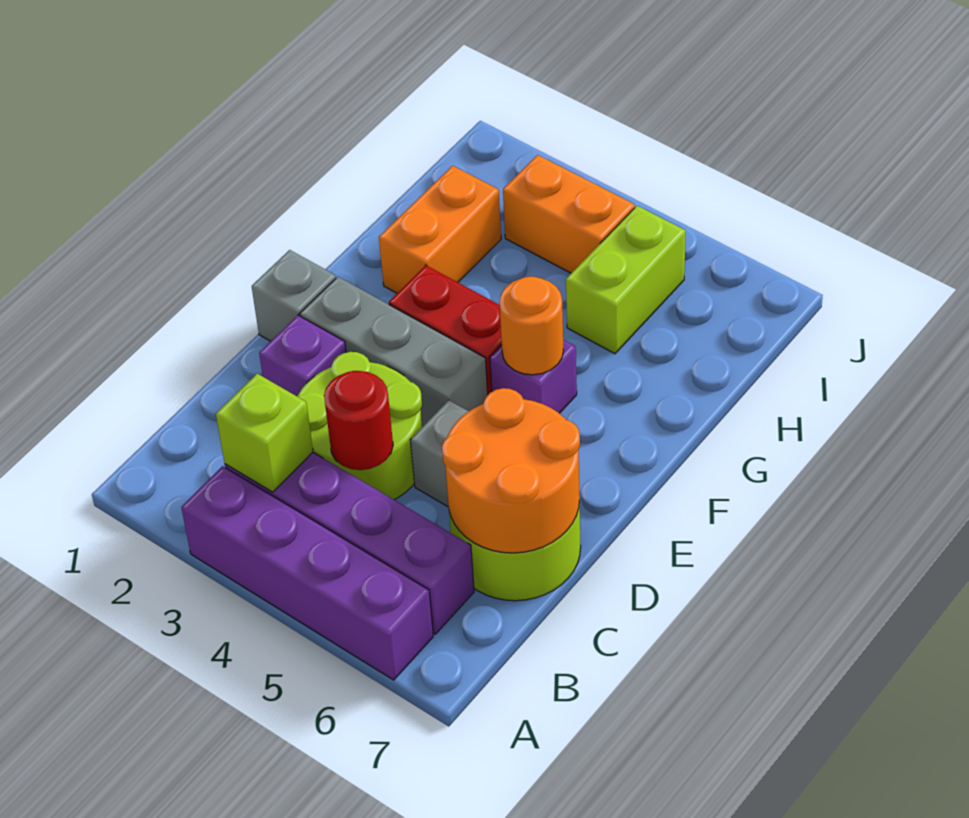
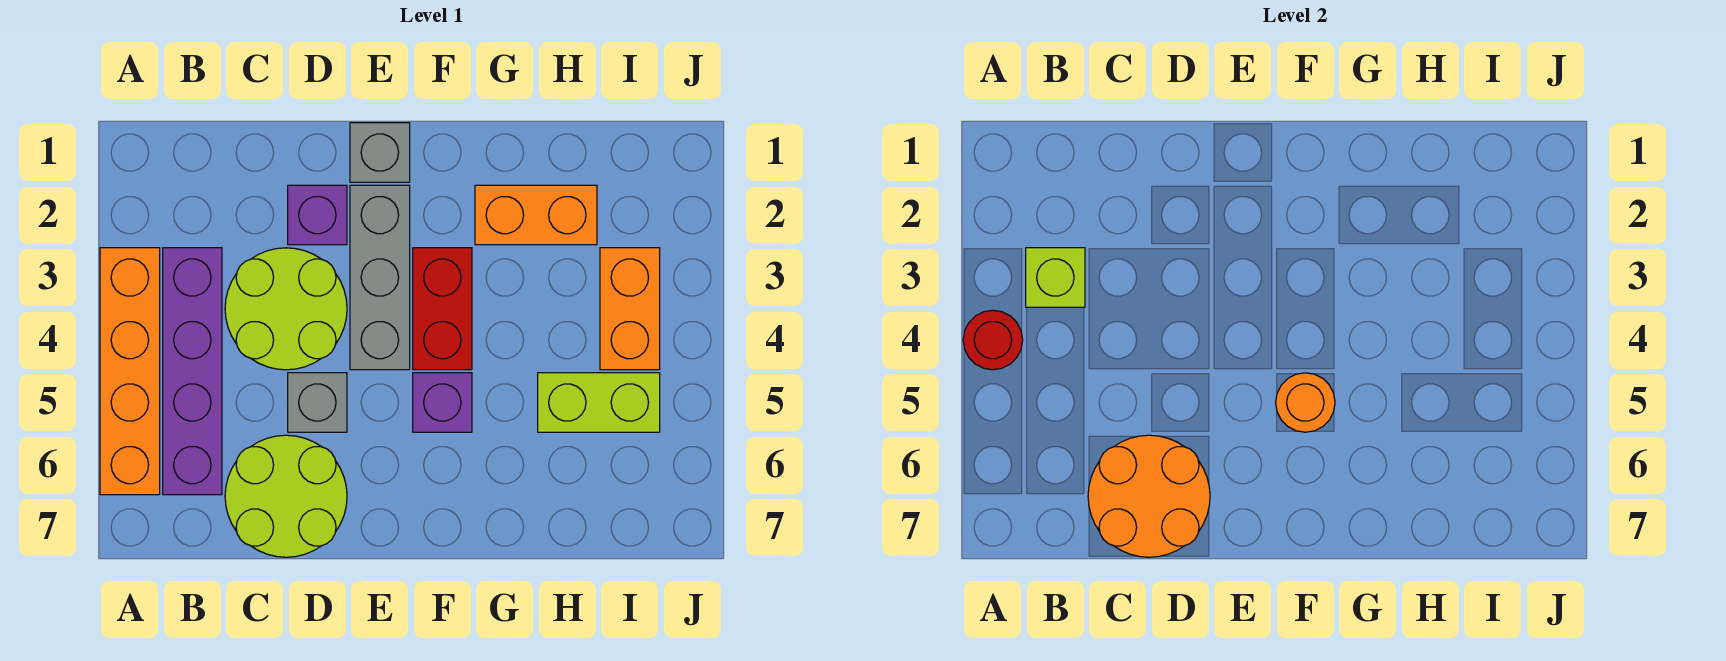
purple brick A3:A6 level 1 -> orange brick A3:A6 level 1
red round brick C4 level 2 -> red round brick A4 level 2

